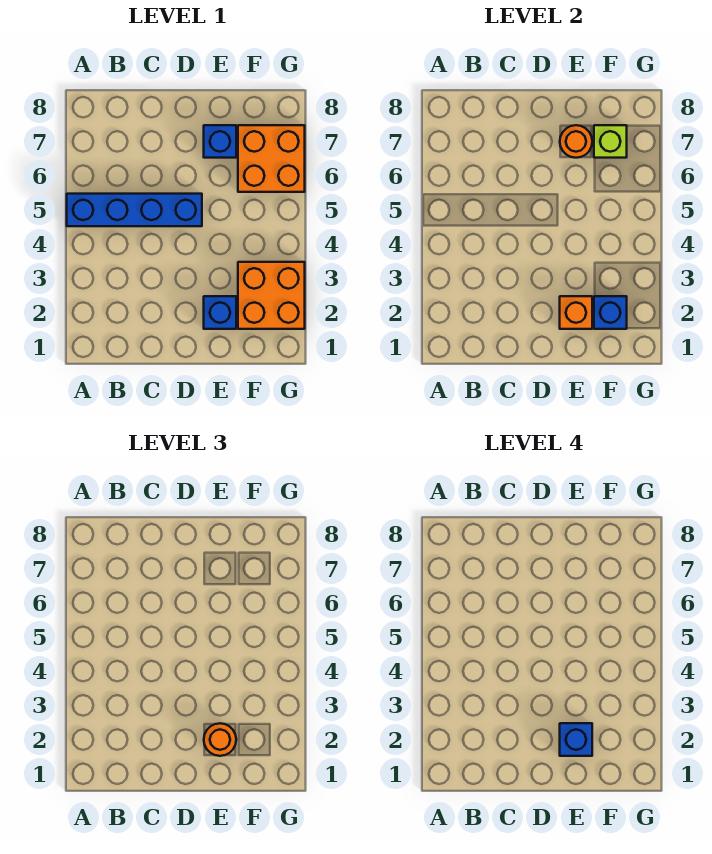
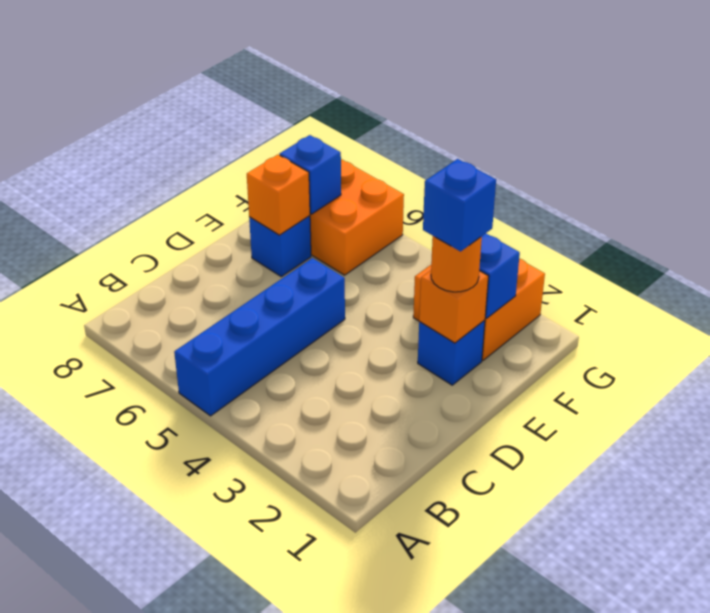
orange round brick E7 level 2 -> orange brick E7 level 2
lime brick F7 level 2 -> blue brick F7 level 2

